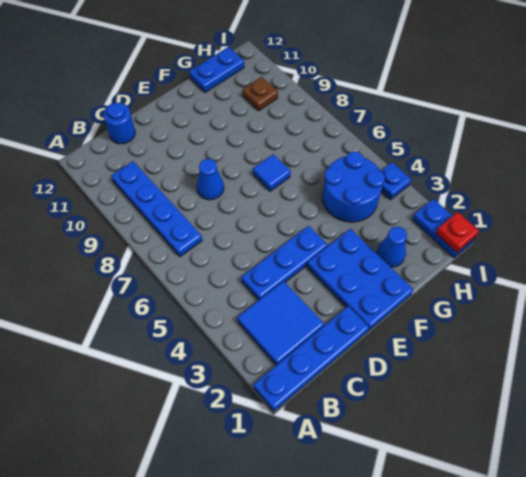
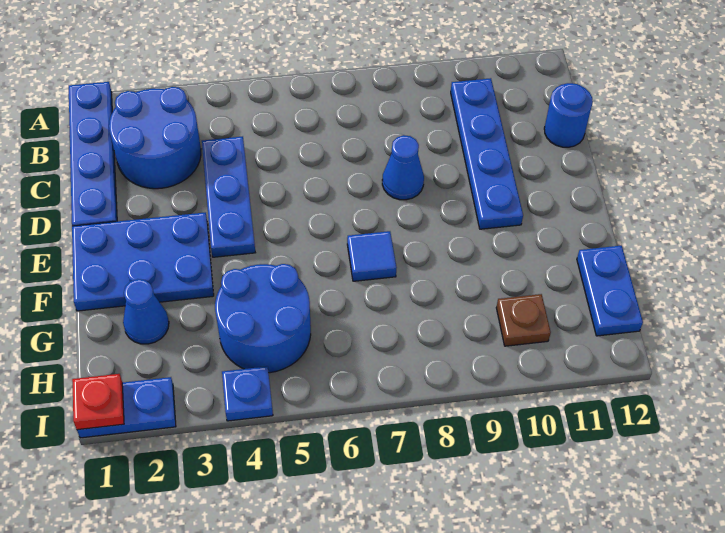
blue tile B2:C3 level 1 -> blue round brick B2:C3 level 1
blue plate B7:B10 level 1 -> blue plate B10:E10 level 1

